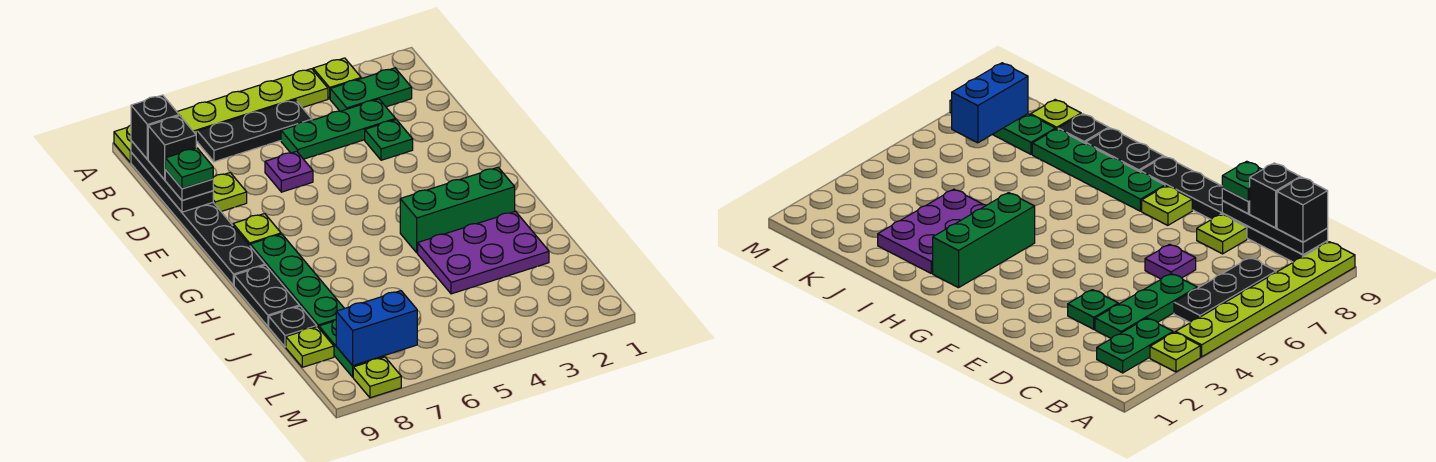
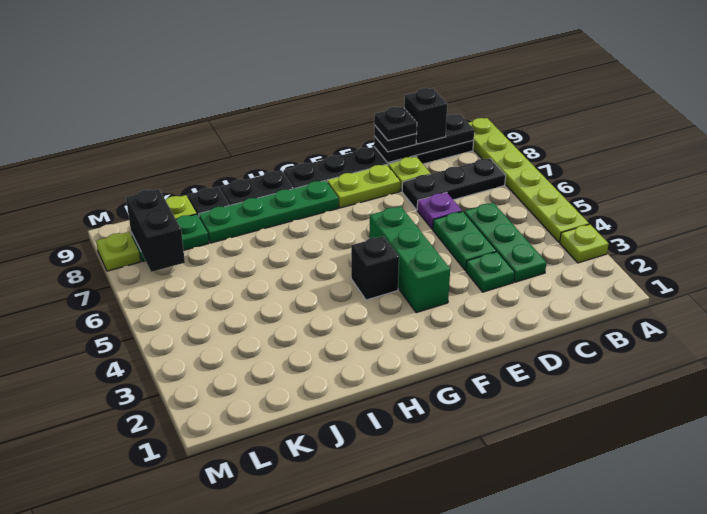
green plate B2:B3 level 1 -> green plate D4:D5 level 1
black plate B5:B7 level 1 -> black plate B7:D7 level 1
black brick B9 level 3 -> black brick G4 level 1
green plate D9 level 4 -> black plate D9 level 4
lime plate F8 level 1 -> lime plate E8:F8 level 1
green brick H2:H4 level 1 -> green brick F3:F5 level 1
purple plate I2:J4 level 1 -> none
blue brick L7:L8 level 2 -> black brick L7:L8 level 2

